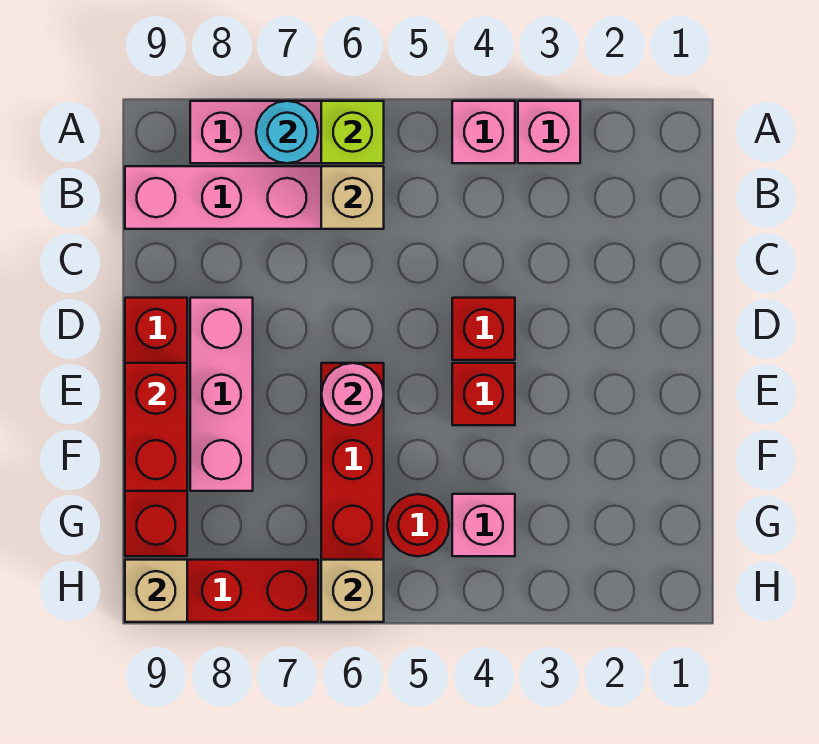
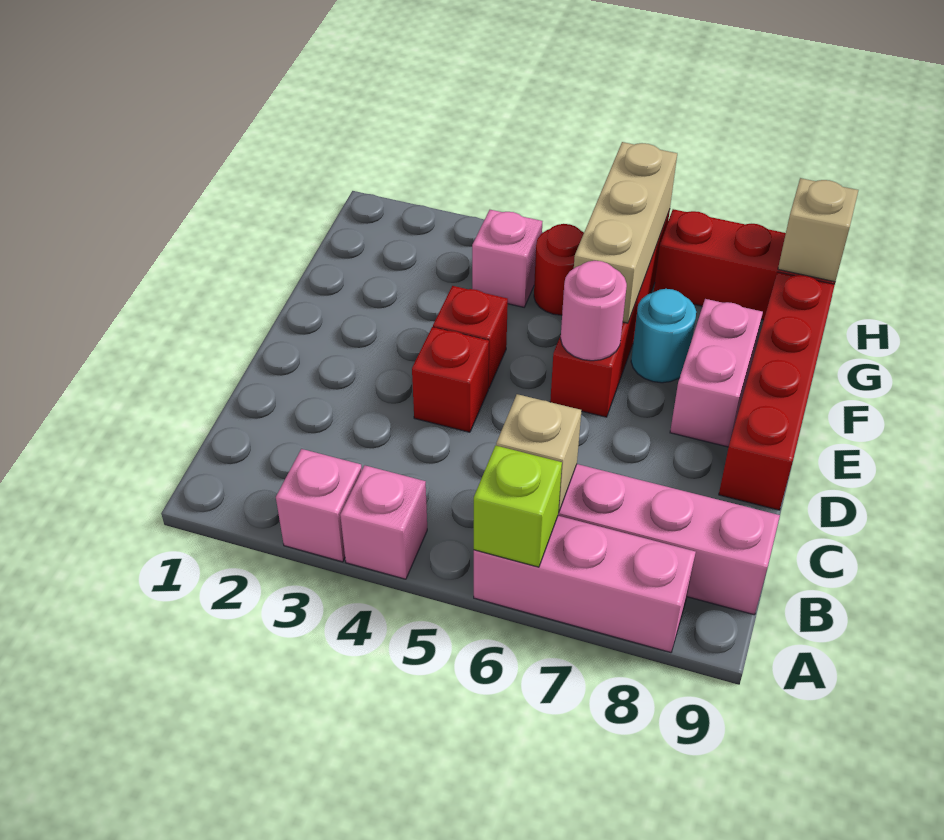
cyan round brick A7 level 2 -> cyan round brick F7 level 1
pink brick D8:F8 level 1 -> pink brick E8:F8 level 1
red brick E9:F9 level 2 -> none
tan brick H6 level 2 -> tan brick F6:H6 level 2

